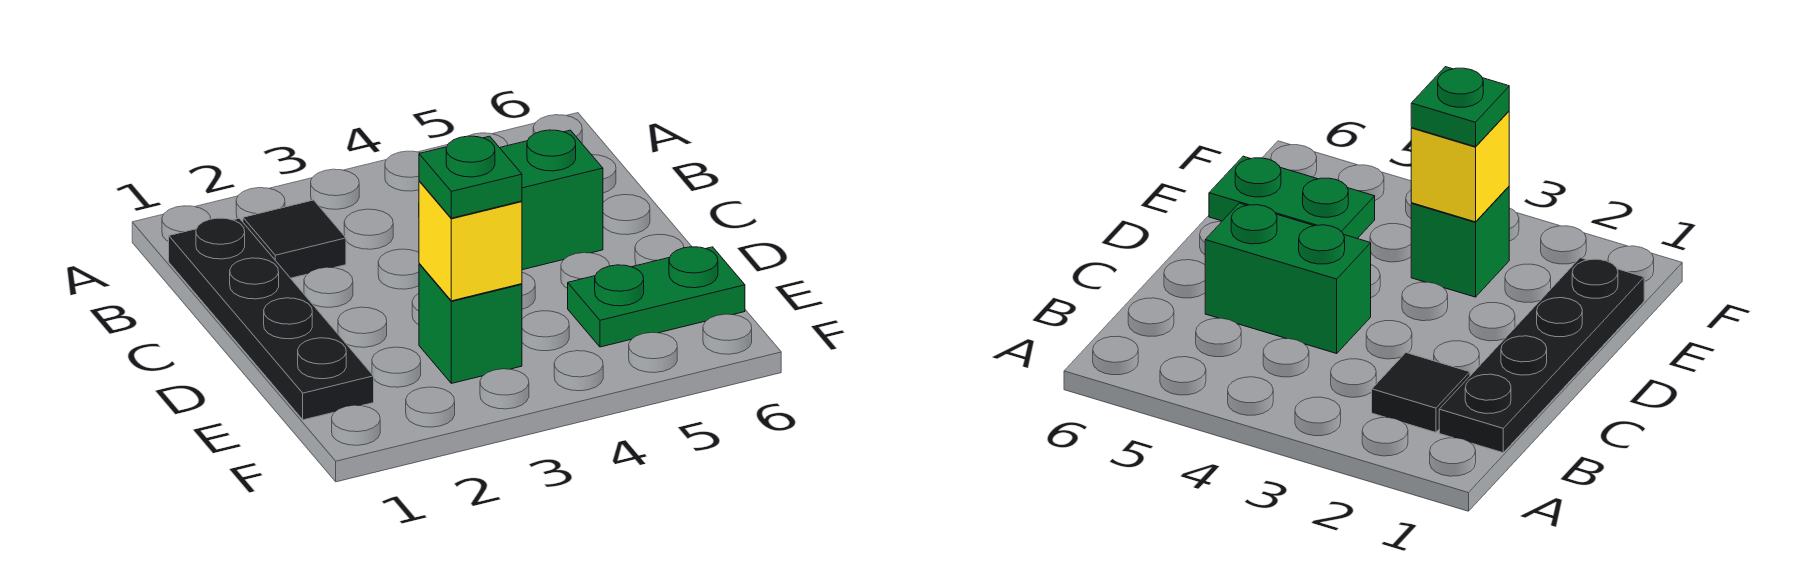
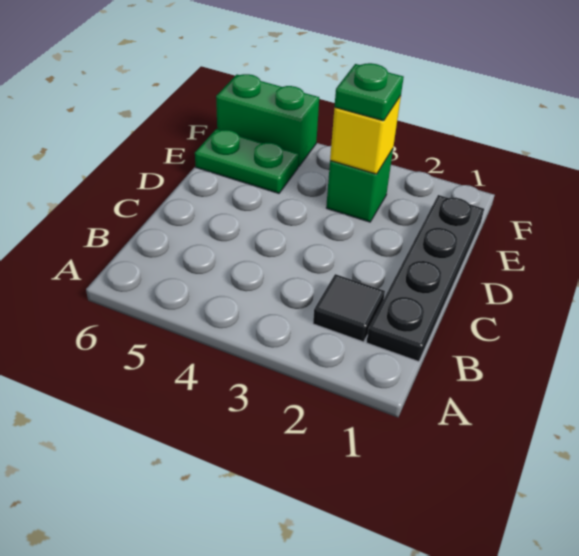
green brick C4:C5 level 1 -> green brick F5:F6 level 1

